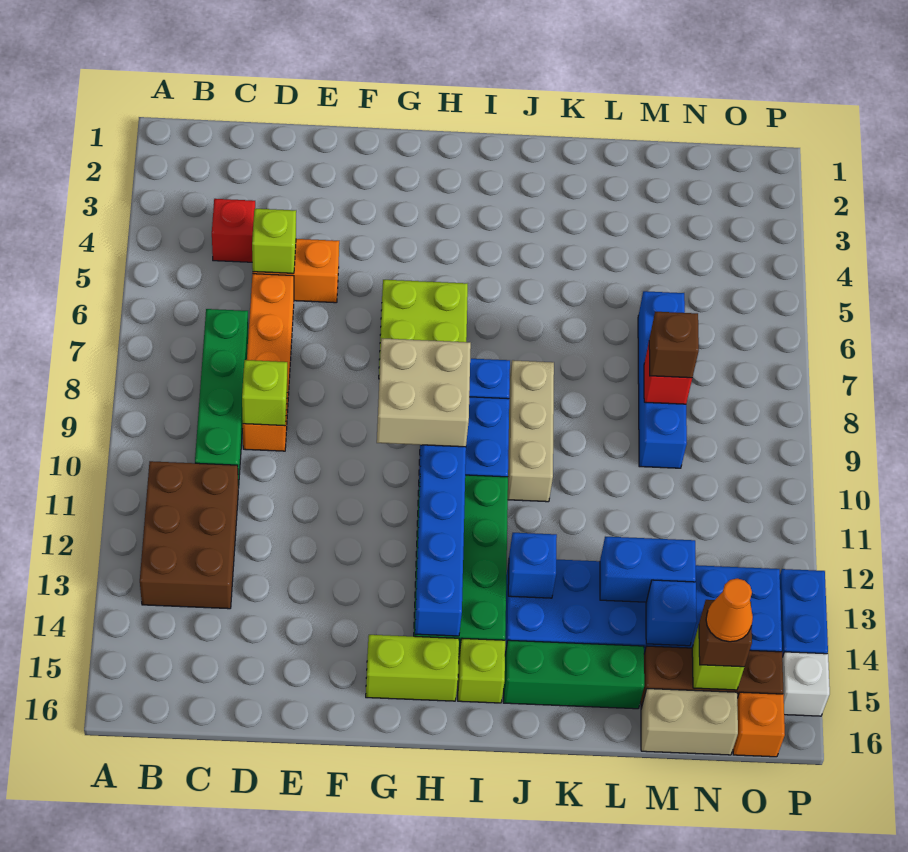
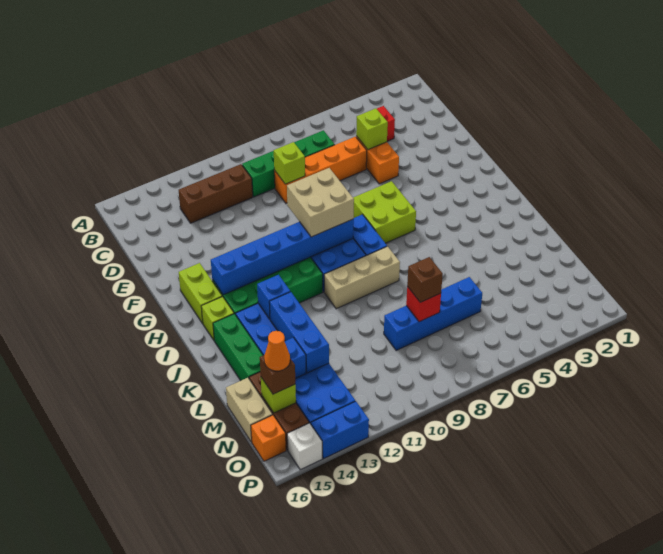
brown brick B11:C13 level 1 -> brown brick C11:C13 level 1
blue brick L13:M13 level 2 -> blue brick K13:M13 level 2

